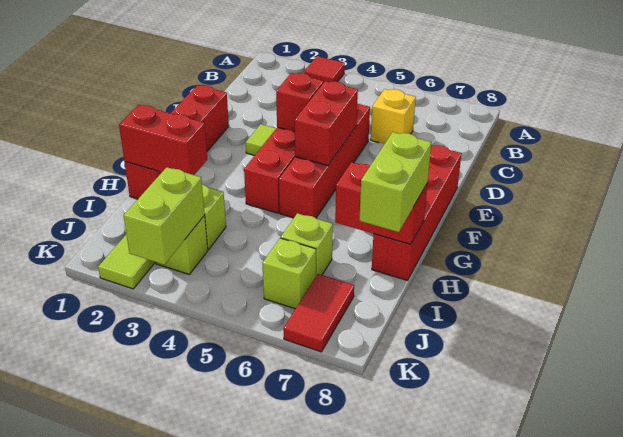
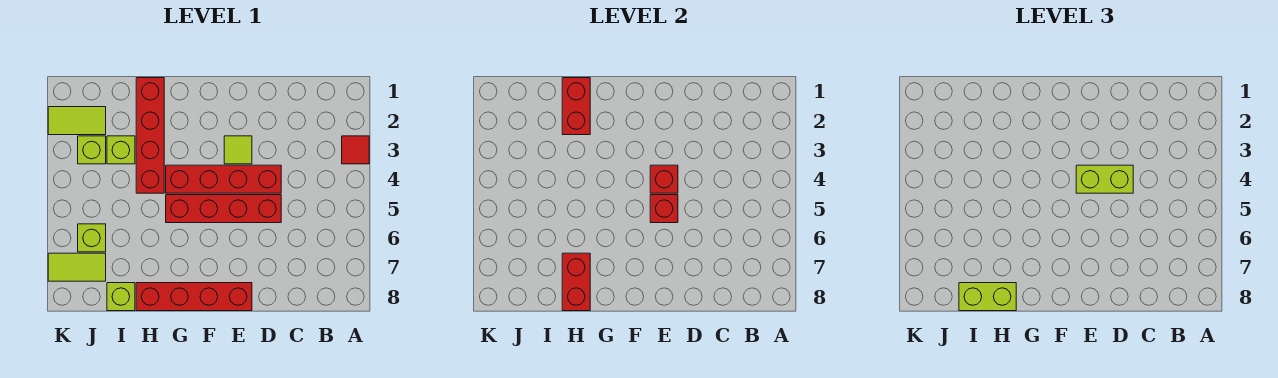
yellow brick C6 level 1 -> none
red brick E1:H1 level 1 -> red brick H1:H4 level 1
red brick E5:F5 level 2 -> red brick E5 level 2
lime brick I6 level 1 -> lime brick I8 level 1
lime brick J3:K3 level 2 -> lime brick D4:E4 level 3
red tile J7:K7 level 1 -> lime tile J7:K7 level 1

